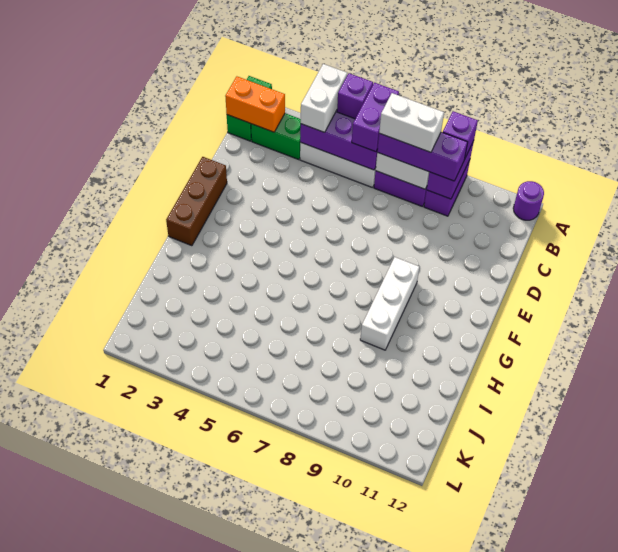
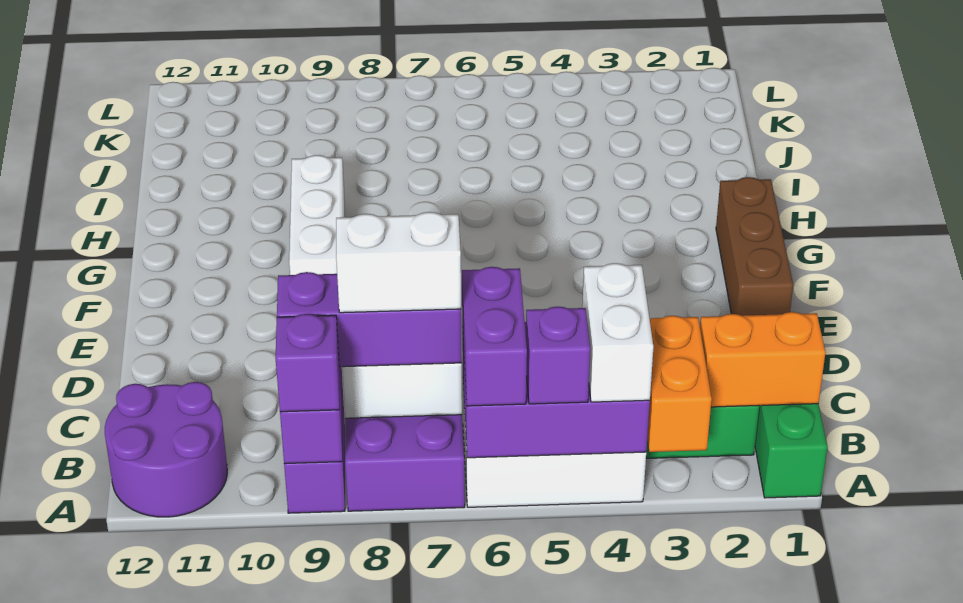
none -> orange brick A3:B3 level 2
purple round brick A12 level 1 -> purple round brick A11:B12 level 1

